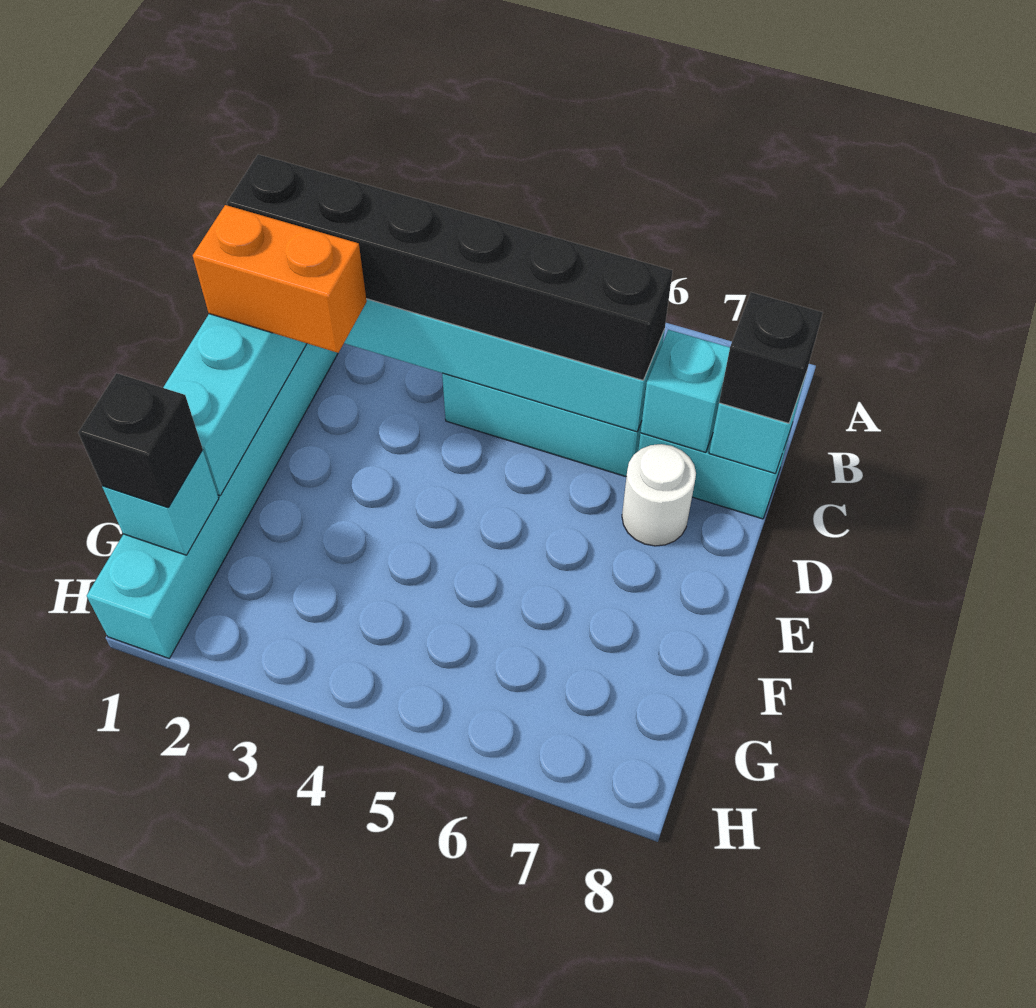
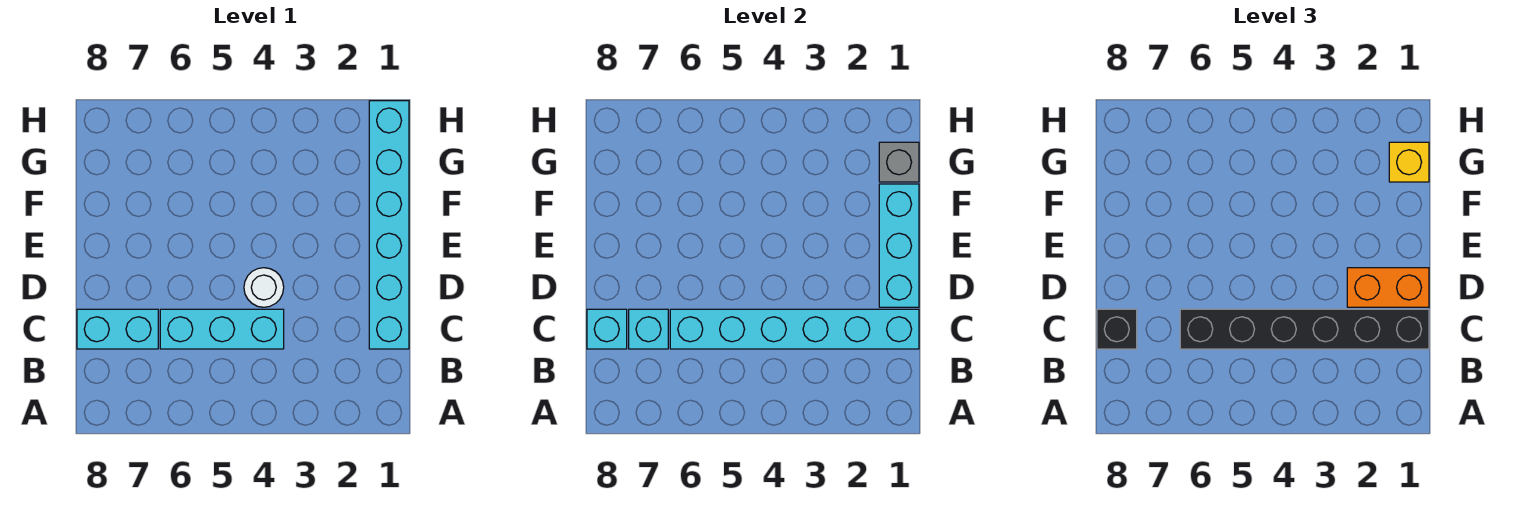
white round brick D7 level 1 -> white round brick D4 level 1
cyan brick G1 level 2 -> grey brick G1 level 2
black brick G1 level 3 -> yellow brick G1 level 3

